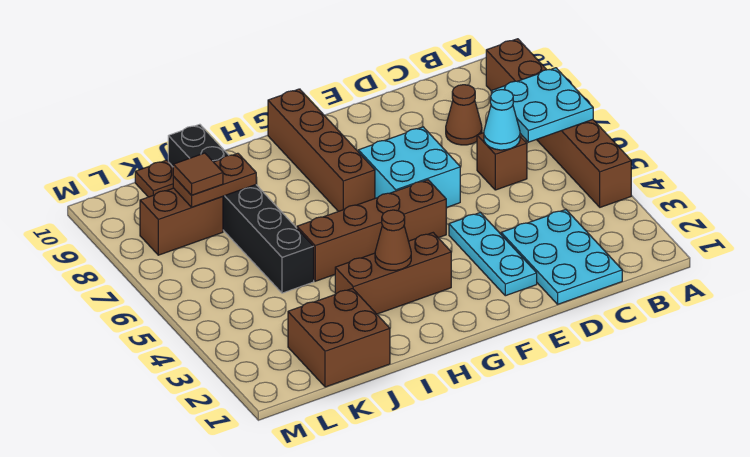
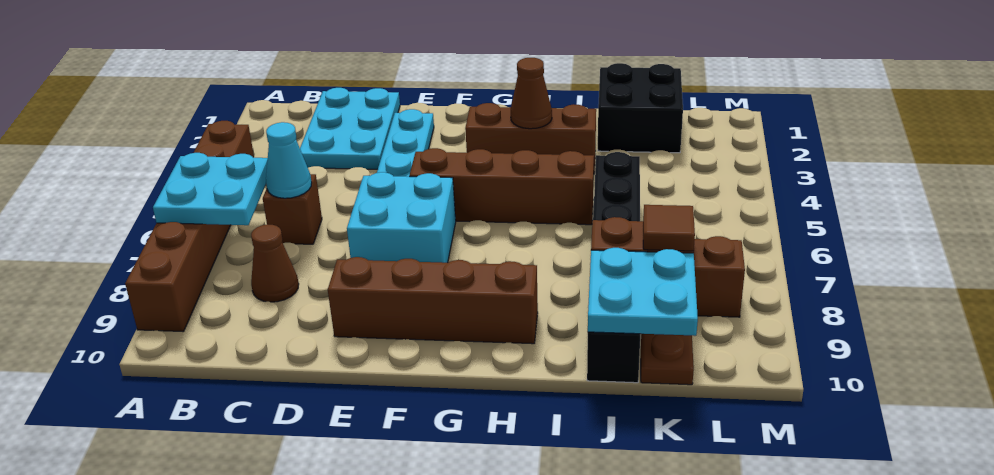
brown brick G7:G10 level 1 -> brown brick E9:H9 level 1
brown brick J1:K2 level 1 -> black brick J1:K2 level 1
none -> cyan plate J9:K10 level 2

